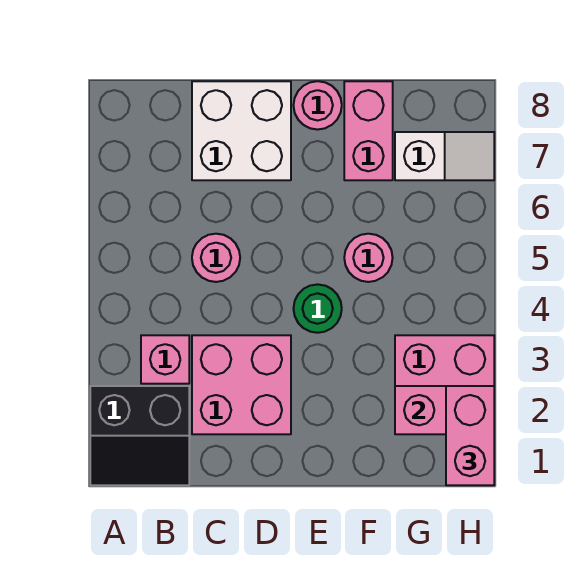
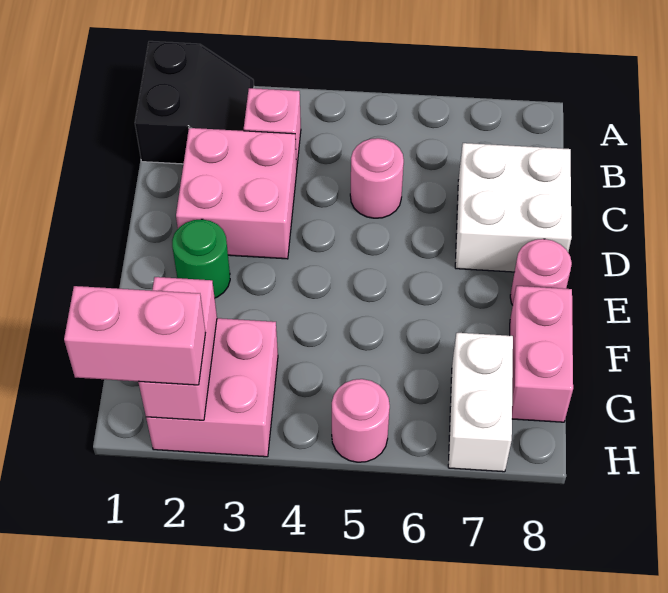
black slope A1:B2 level 1 top 2 -> black slope A1:B2 level 1 top 1
green round brick E4 level 1 -> green round brick E2 level 1
pink round brick F5 level 1 -> pink round brick H5 level 1
pink brick F7:F8 level 1 -> pink brick F8:G8 level 1
white slope G7:H7 level 1 top G -> white brick G7:H7 level 1

